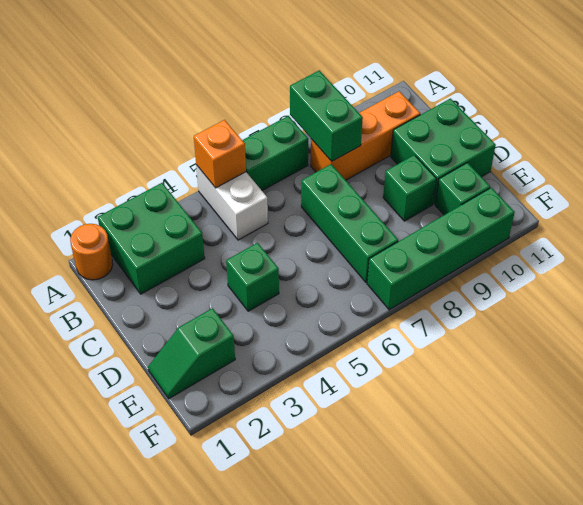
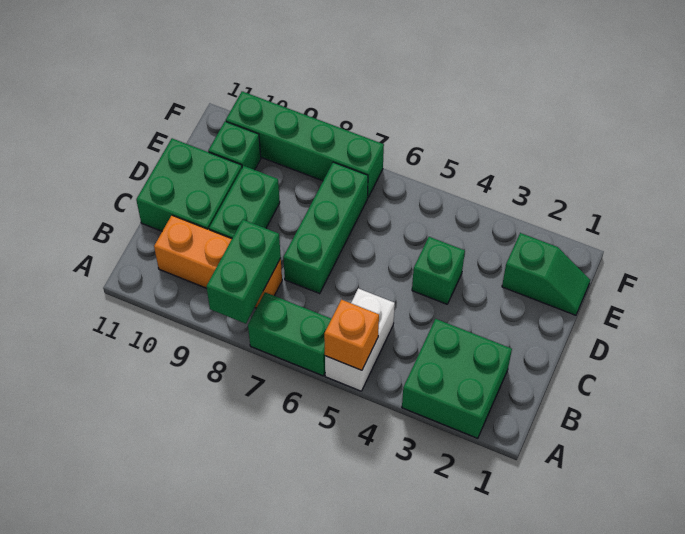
orange round brick A1 level 1 -> none
green brick D9 level 1 -> green brick C9:D9 level 1

